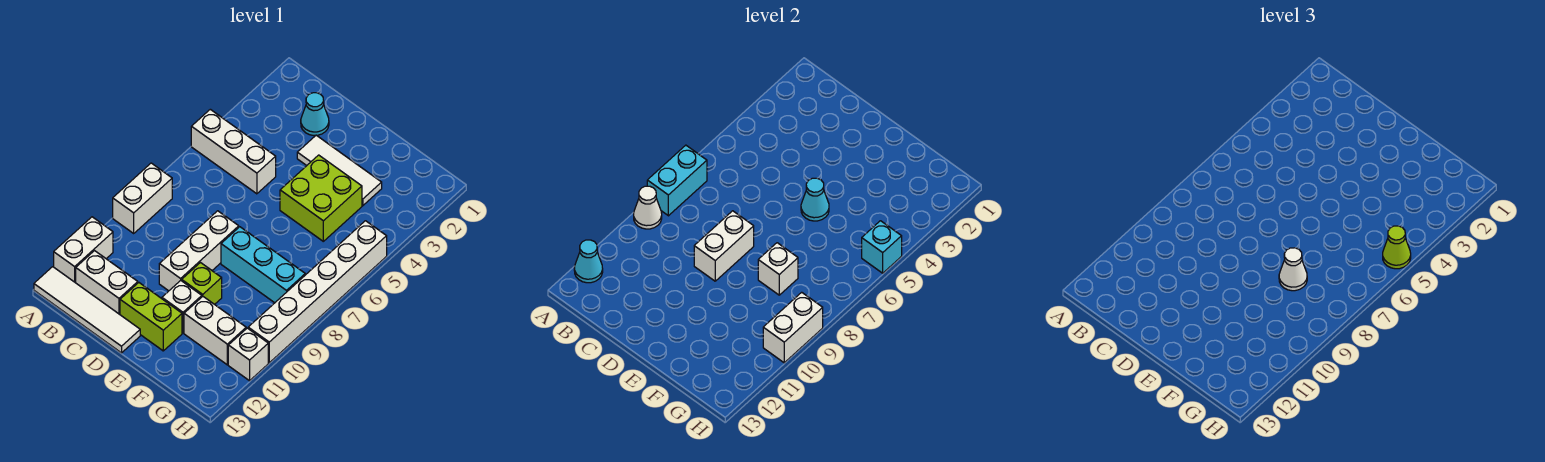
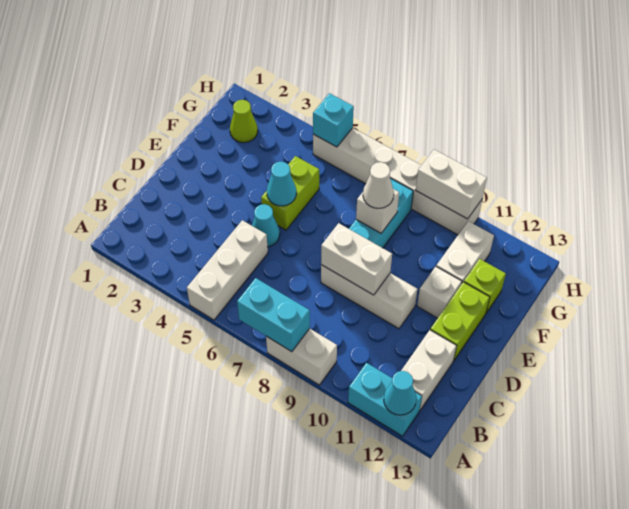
white cone A9 level 2 -> none
white brick A11:A12 level 1 -> cyan brick A11:A12 level 1
white tile A13:D13 level 1 -> none
cyan cone C2 level 1 -> cyan cone D5 level 1
white tile D3:F3 level 1 -> none
lime brick E4:F5 level 1 -> lime brick E5:F5 level 1
lime brick E10 level 1 -> lime brick F12 level 1
lime cone H5 level 3 -> lime cone G2 level 1
white brick H11 level 1 -> none

